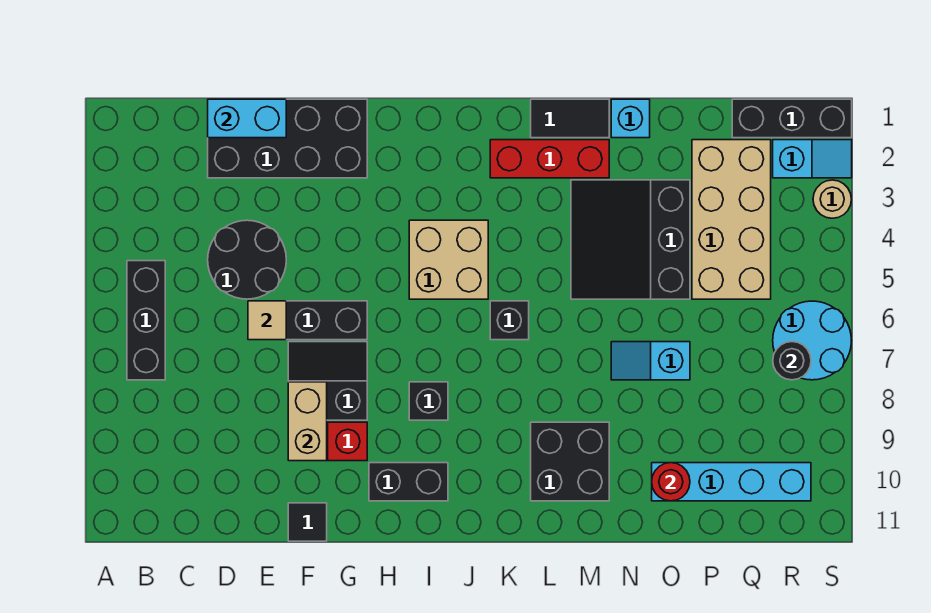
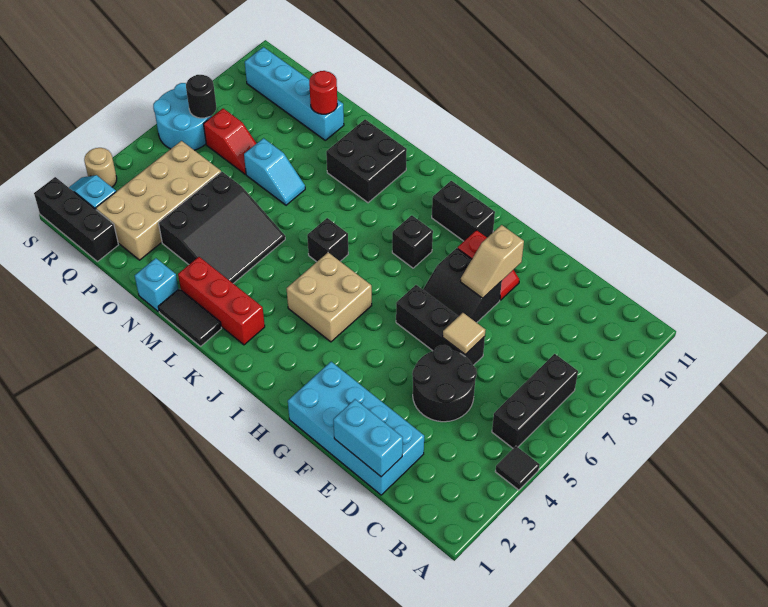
black brick D1:G2 level 1 -> cyan brick D1:G2 level 1
tan brick F8:F9 level 2 -> tan slope F8:F9 level 2 top 9
black tile F11 level 1 -> black tile A4 level 1
none -> red slope P7:Q7 level 1 top Q

